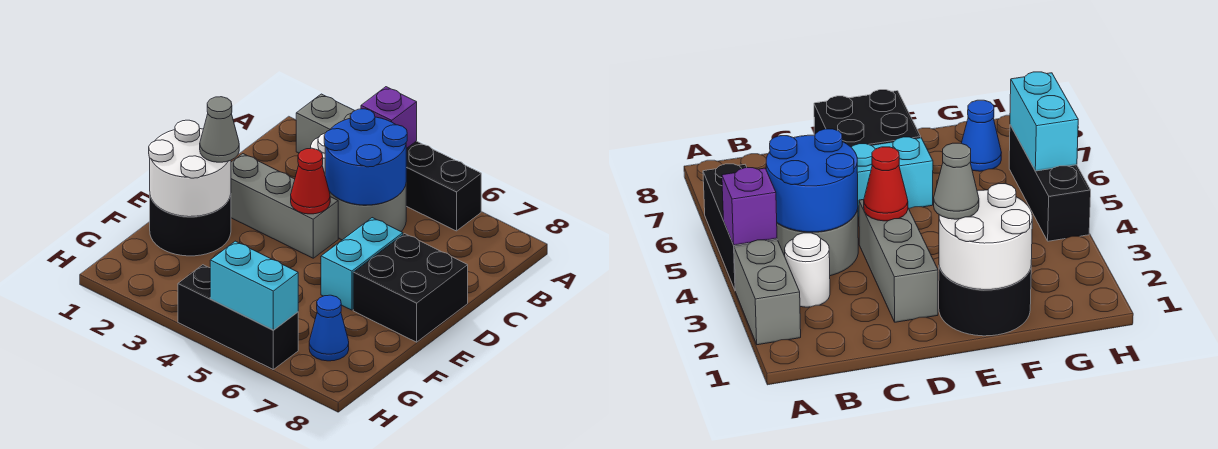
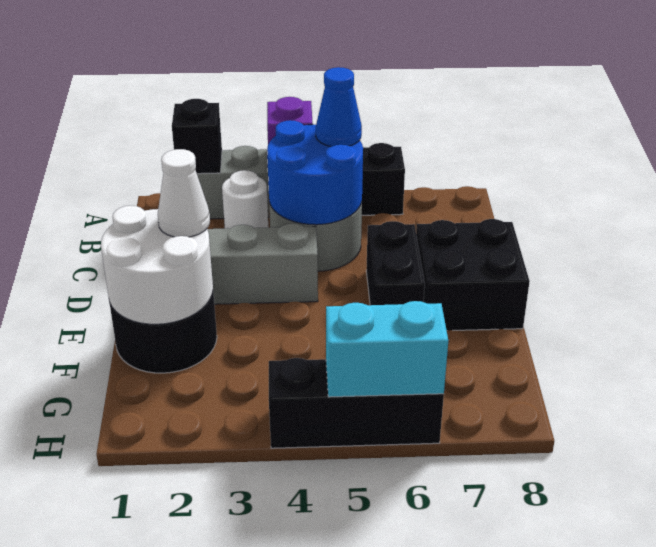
none -> black brick A2 level 2
red cone D4 level 2 -> none
cyan brick D6:E6 level 1 -> black brick D6:E6 level 1
grey cone E2 level 3 -> white cone E2 level 3
blue cone G7 level 1 -> blue cone B5 level 3

